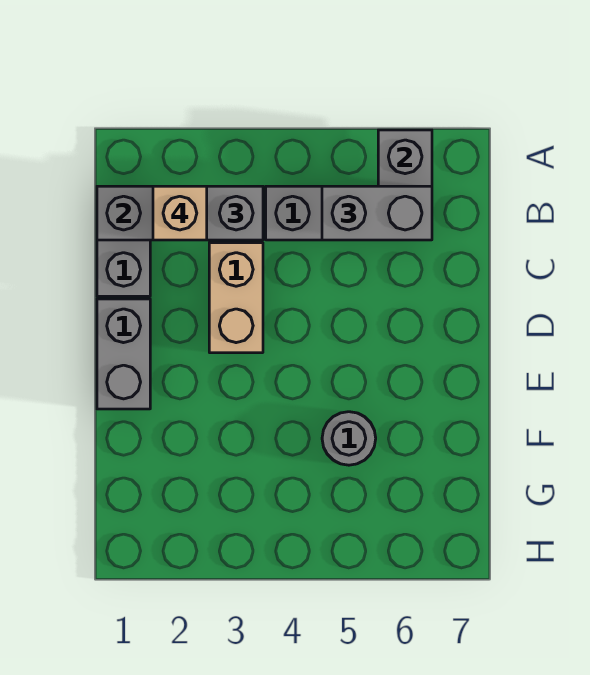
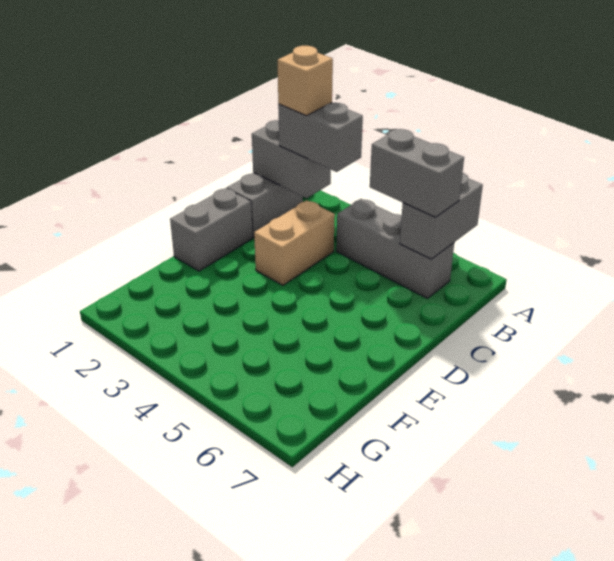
grey round brick F5 level 1 -> none

